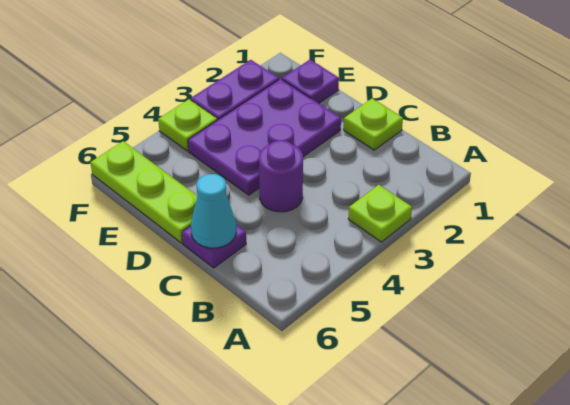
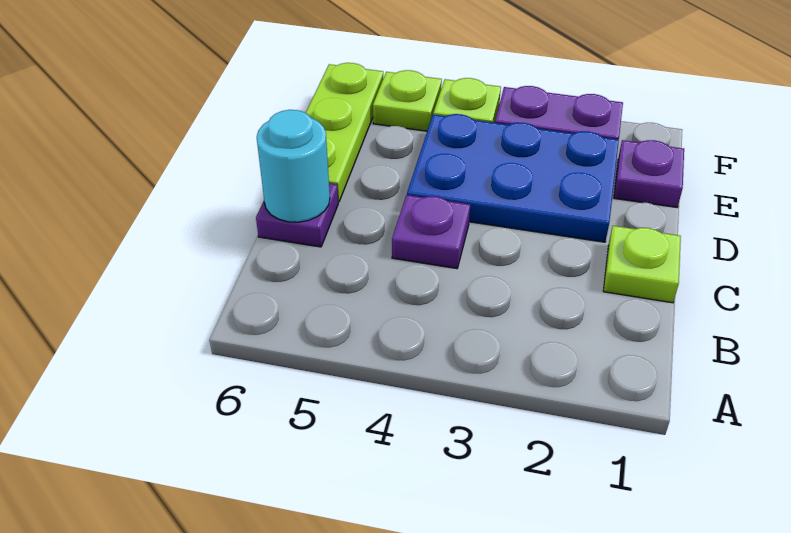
lime plate A3 level 1 -> lime plate F5 level 1
purple round brick C4 level 1 -> purple plate C4 level 1
cyan cone C6 level 2 -> cyan round brick C6 level 2
purple plate D2:E4 level 1 -> blue plate D2:E4 level 1

